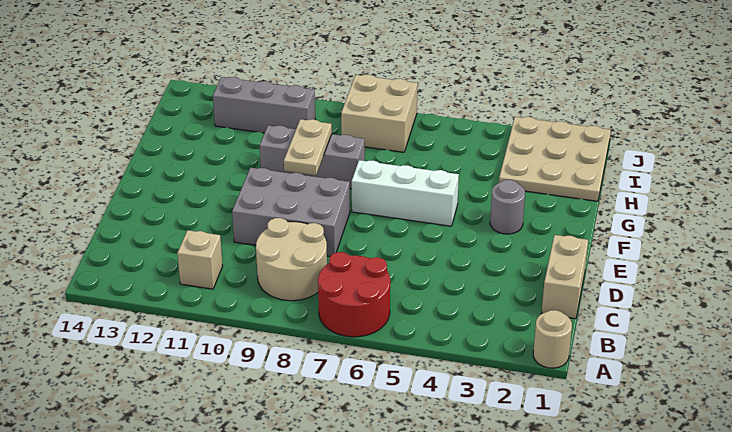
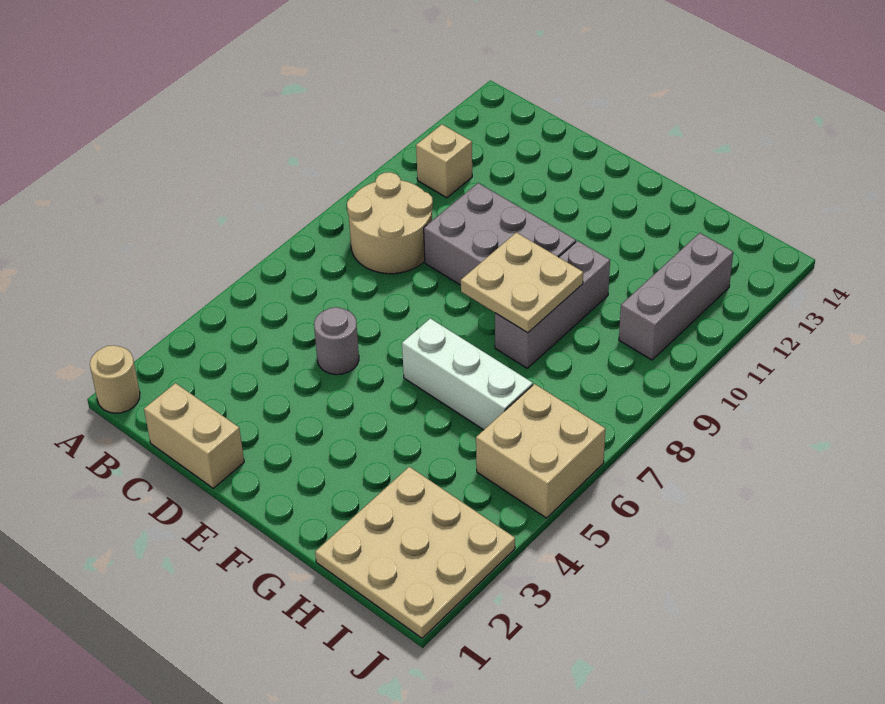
red round brick A6:B7 level 1 -> none
grey brick D8:E10 level 1 -> grey brick D9:F10 level 1
grey round brick F3 level 1 -> grey round brick D5 level 1
white brick F5:F7 level 1 -> white brick F6:H6 level 1
tan plate F9:G9 level 2 -> tan plate F8:G9 level 2
tan brick I7:J8 level 1 -> tan brick I5:J6 level 1

